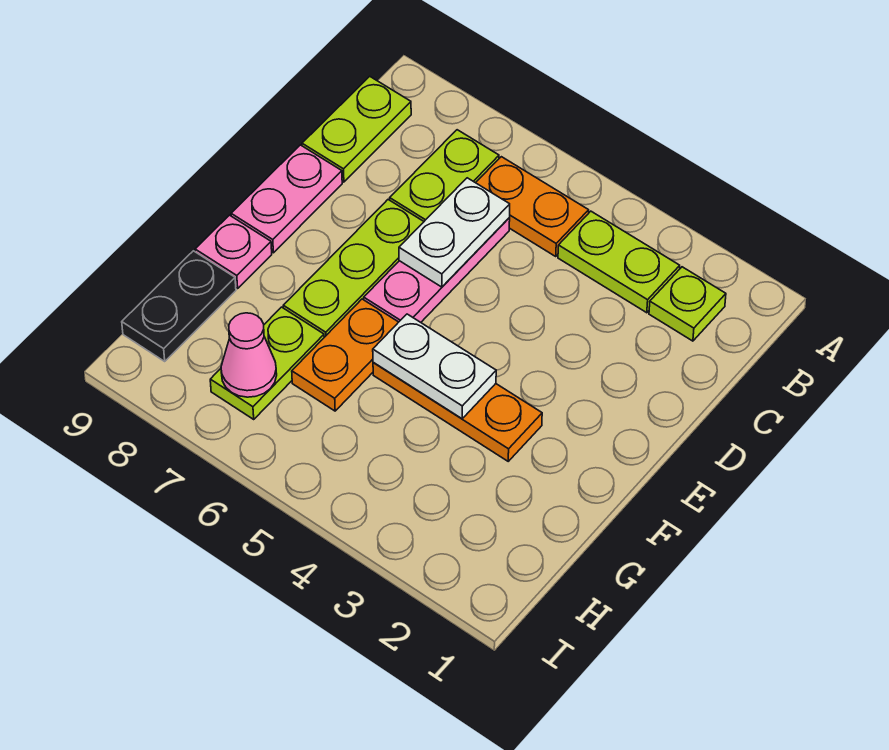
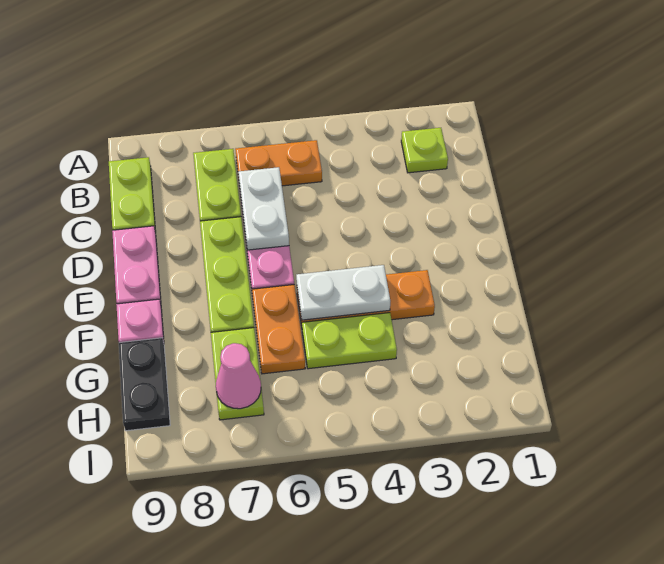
lime plate B3:B4 level 1 -> lime plate G4:G5 level 1

